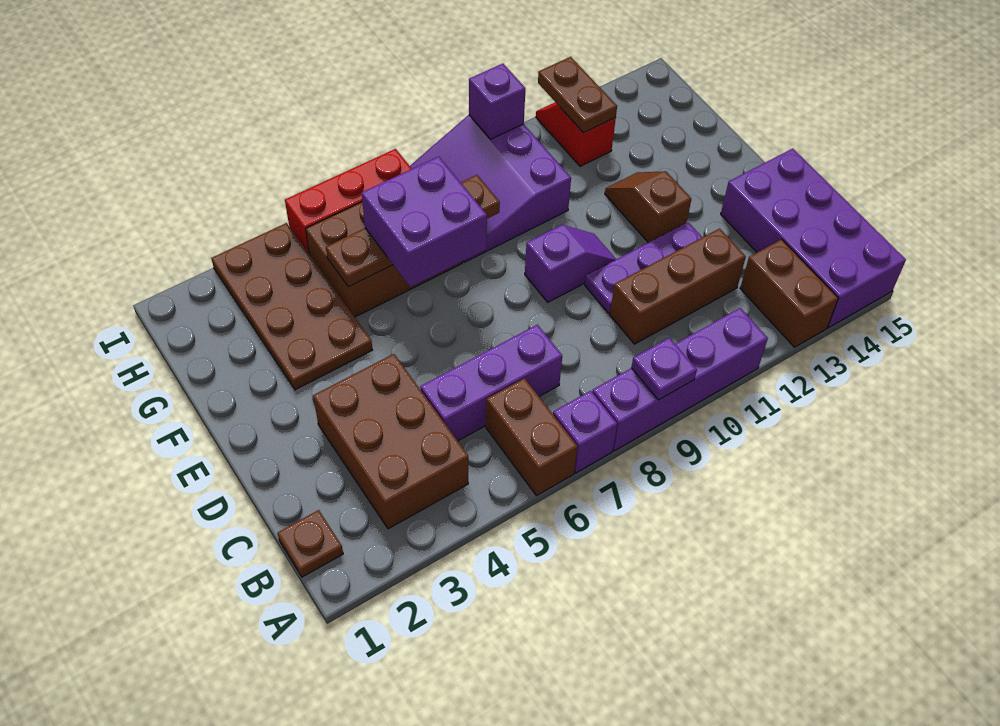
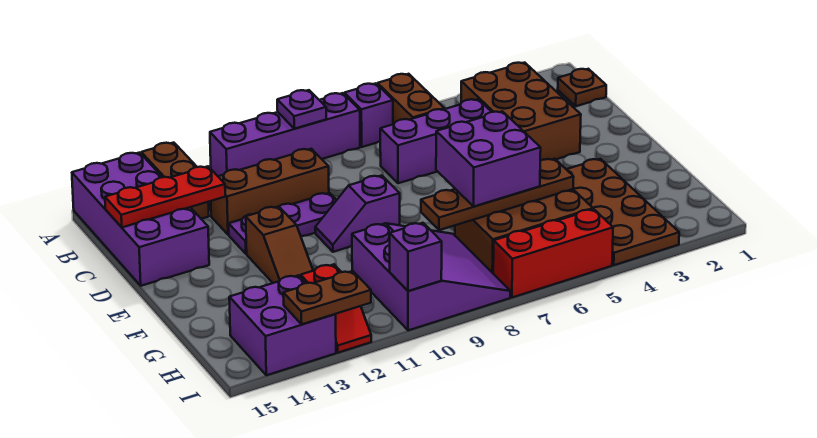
none -> red plate C13:C15 level 2
brown plate H12:I12 level 2 -> brown plate I12:I13 level 2
none -> purple brick H13:I14 level 1

